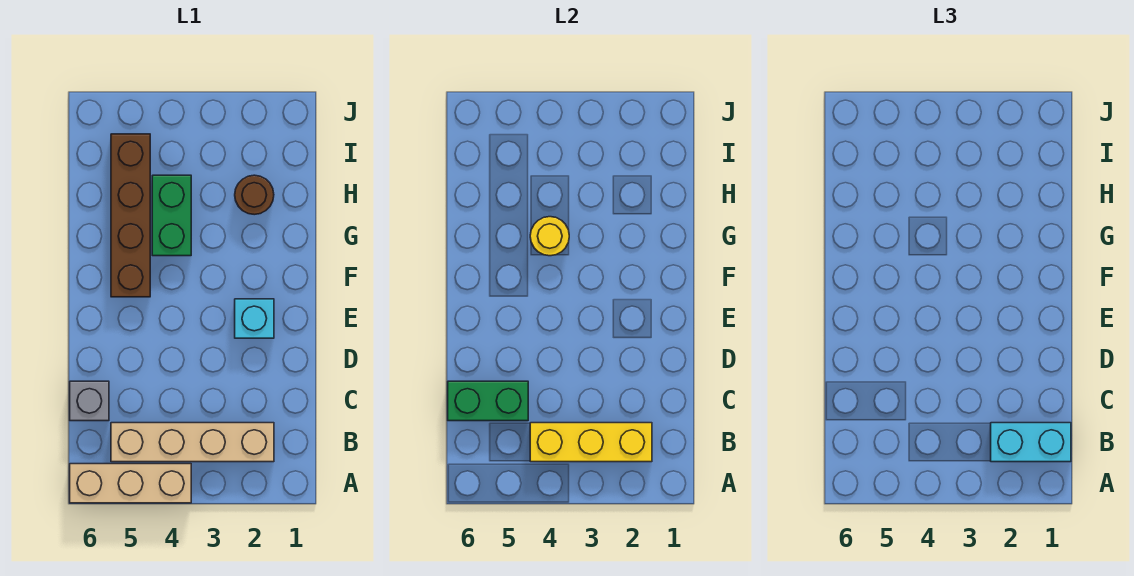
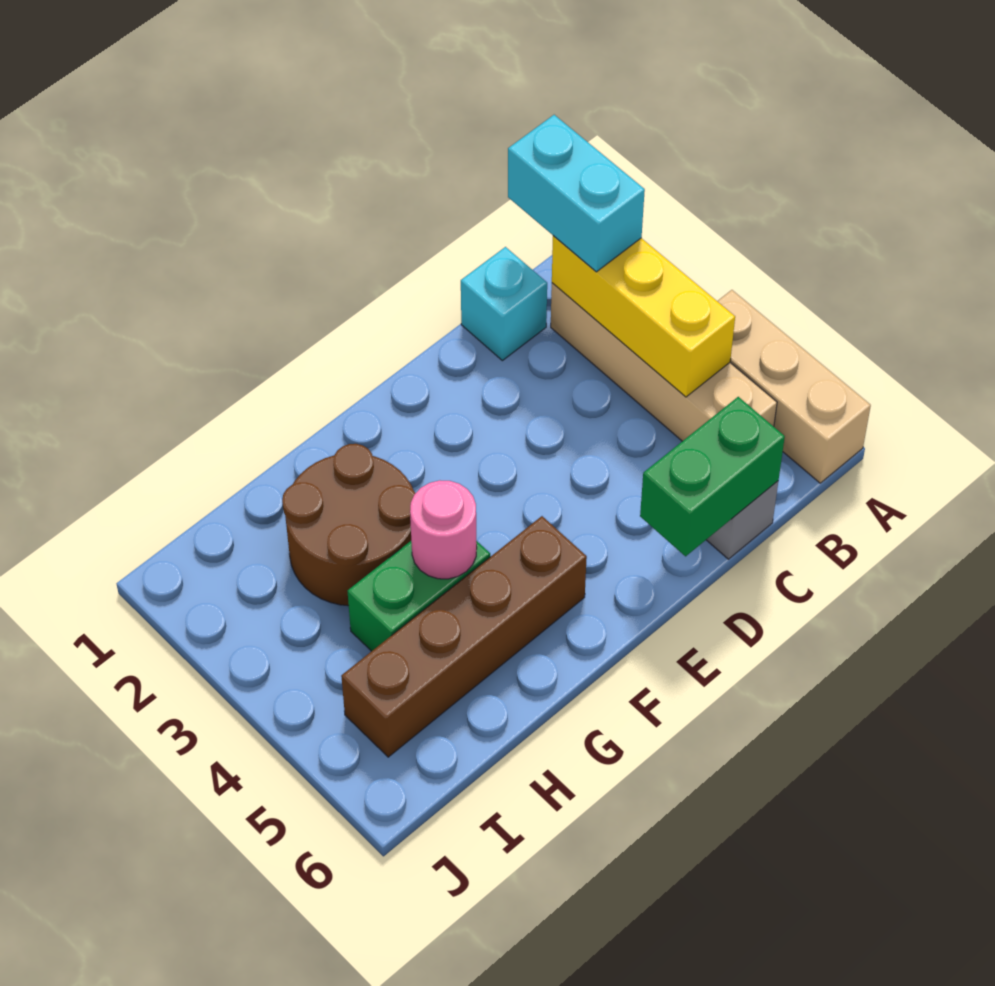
green brick C5:C6 level 2 -> green brick C6:D6 level 2
cyan brick E2 level 1 -> cyan brick C1 level 1
yellow round brick G4 level 2 -> pink round brick G4 level 2
brown round brick H2 level 1 -> brown round brick G2:H3 level 1

